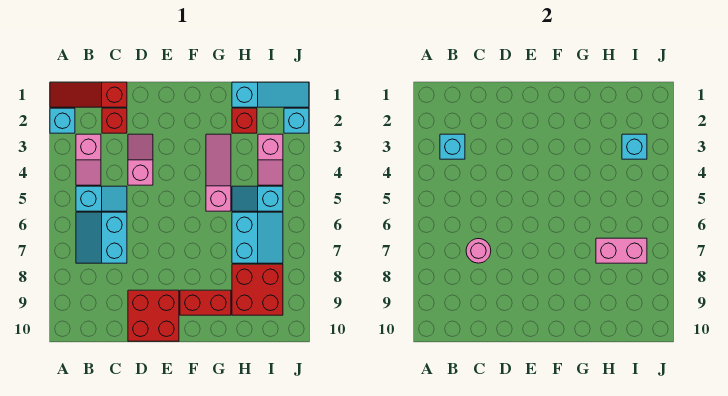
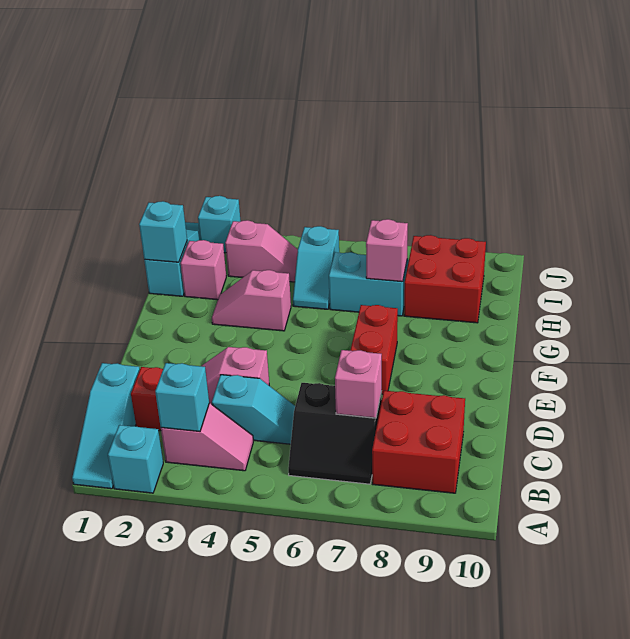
red slope A1:C1 level 1 top C -> cyan slope A1:C1 level 1 top C
cyan slope B5:C5 level 1 top B -> cyan slope C4:C5 level 1 top 4
cyan slope B6:C7 level 1 top C -> black slope B6:C7 level 1 top C
pink round brick C7 level 2 -> pink brick C7 level 2
red brick D9:E10 level 1 -> red brick B8:C9 level 1
red brick F9:G9 level 1 -> red brick E7:F7 level 1
pink slope G3:G5 level 1 top 5 -> pink slope G3:G4 level 1 top 4
red brick H2 level 1 -> pink brick H2 level 1
pink brick H7:I7 level 2 -> pink brick H7 level 2
cyan brick I3 level 2 -> cyan brick H1 level 2

